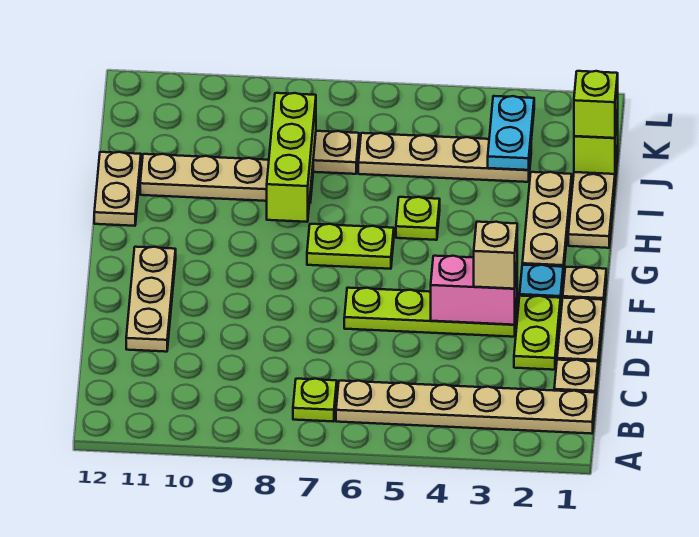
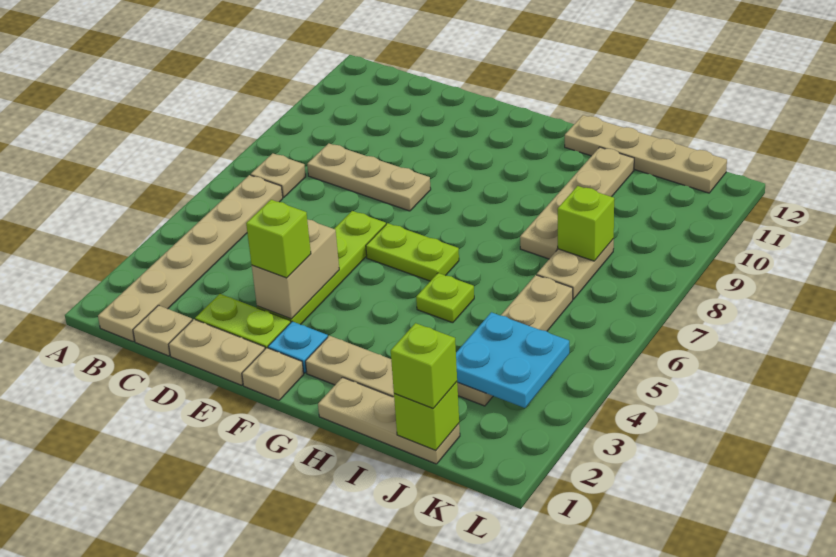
lime plate B7 level 1 -> tan plate B7 level 1
tan plate D11:F11 level 1 -> tan plate C8:E8 level 1
pink brick E3:E4 level 2 -> tan brick E3:E4 level 2
tan brick E3 level 3 -> lime brick E3 level 3
lime plate G6:G7 level 1 -> lime plate F6:G6 level 1
lime brick H8:J8 level 2 -> lime brick J8 level 2
tan plate H12:I12 level 1 -> tan plate H12:K12 level 1
cyan plate J3:K3 level 2 -> cyan plate J3:K4 level 2

